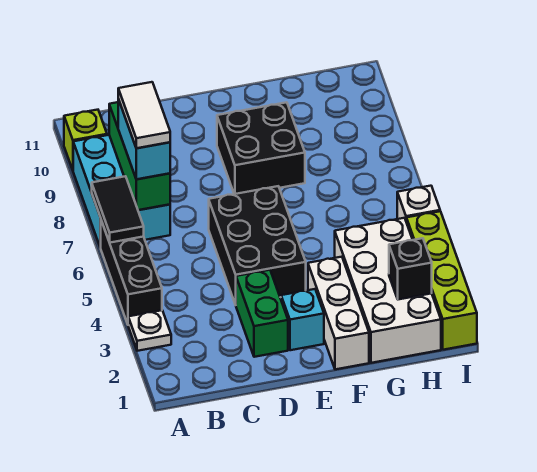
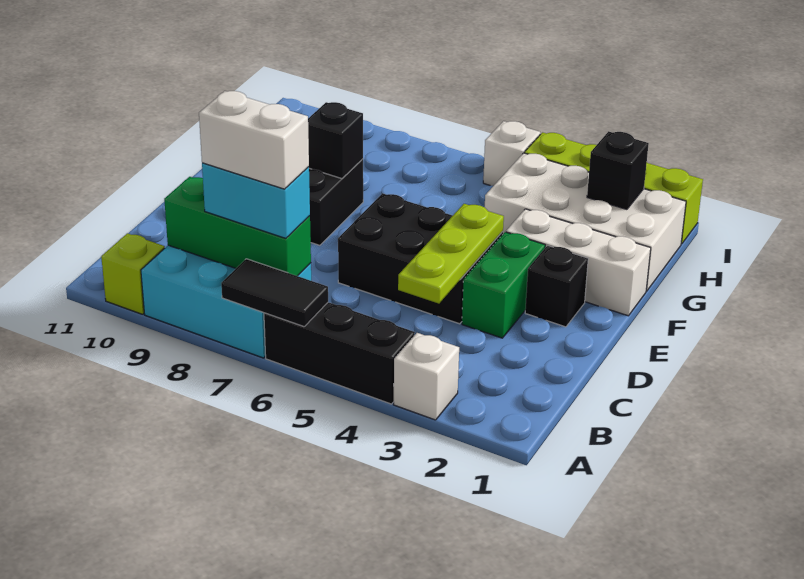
white plate A3 level 1 -> white brick A3 level 1
white tile B7:B8 level 4 -> white brick B7:B8 level 4
none -> lime plate C4:E4 level 2
green brick D2:D3 level 1 -> green brick D3:E3 level 1
cyan brick E2 level 1 -> black brick E2 level 1
none -> black brick F8 level 2

